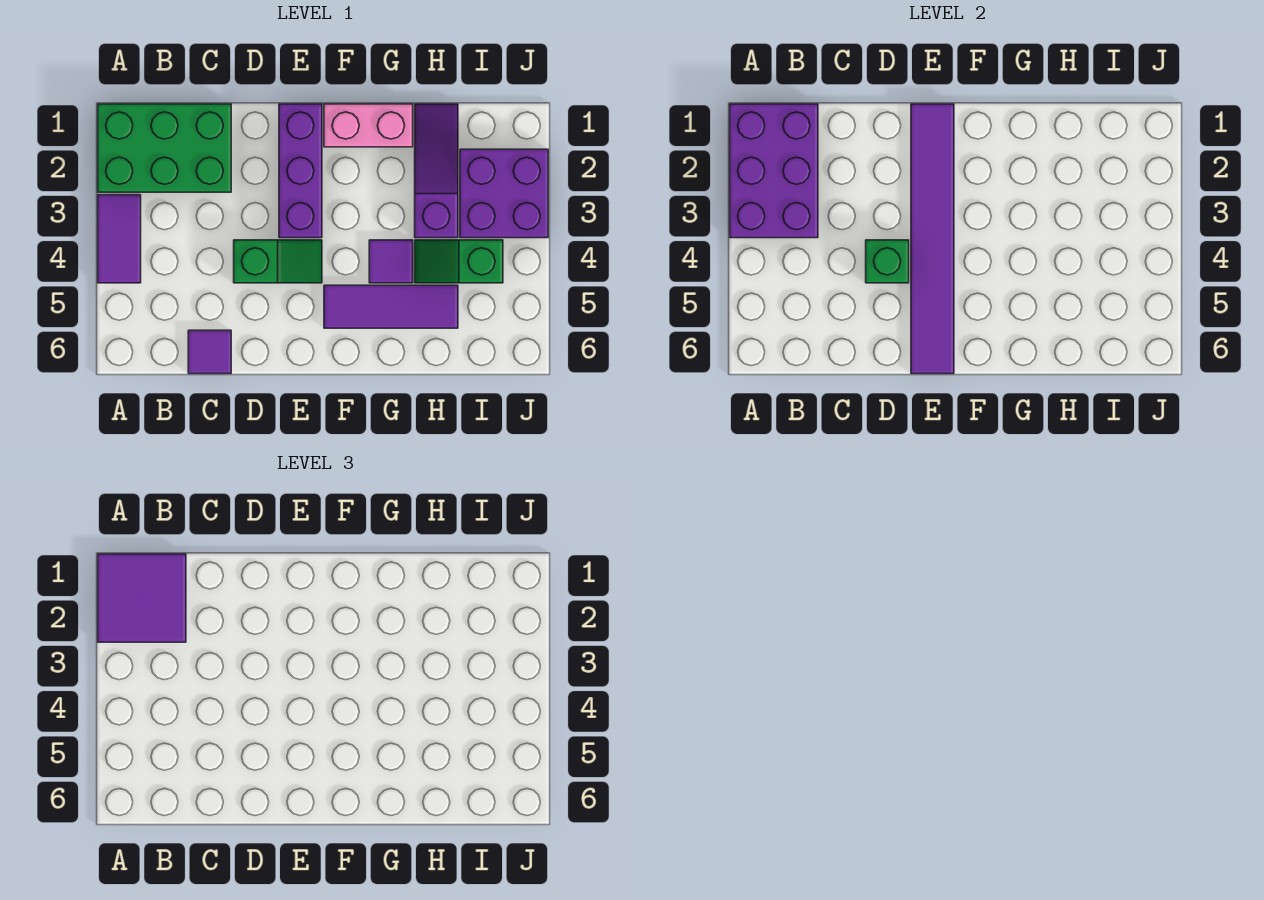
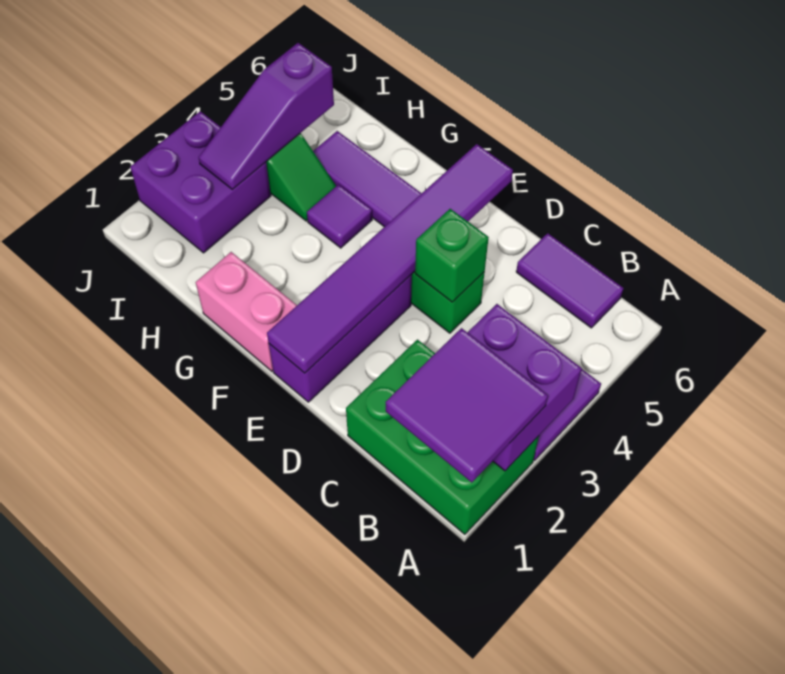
purple brick A1:B3 level 2 -> purple brick A2:B3 level 2
purple tile C6 level 1 -> purple tile B6:C6 level 1
purple slope H1:H3 level 1 top 3 -> purple slope I3:I5 level 2 top 5

